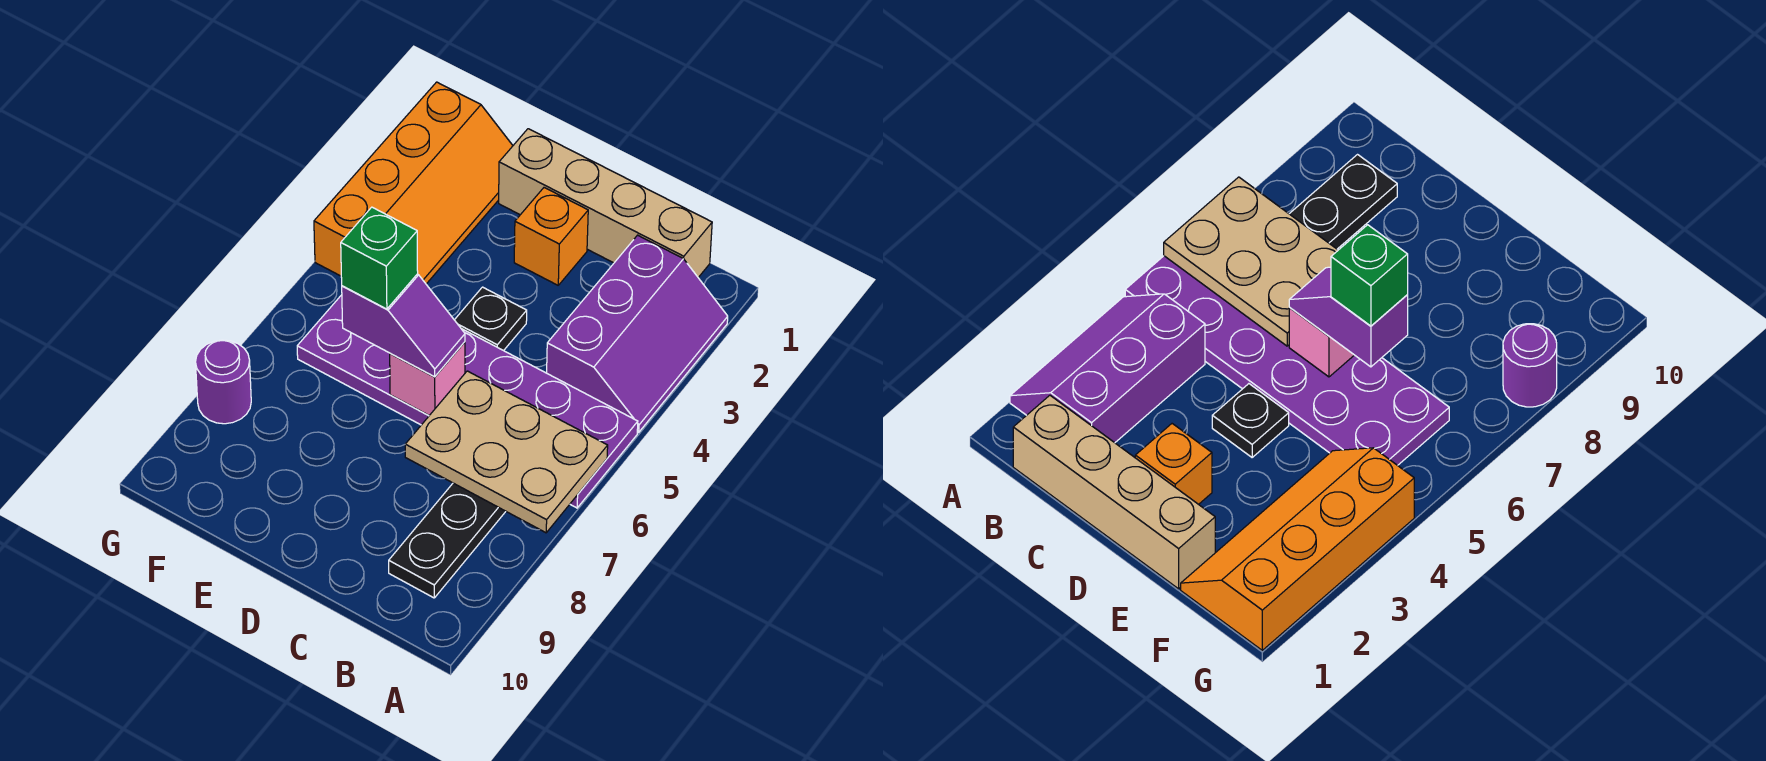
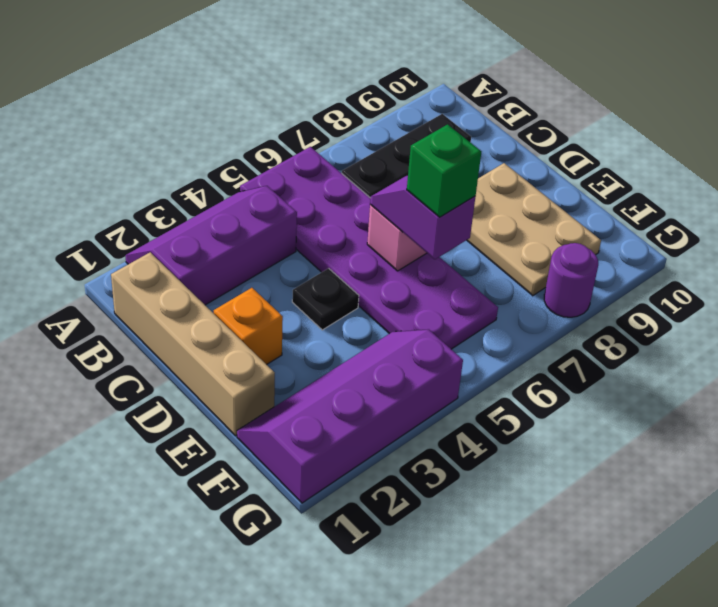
tan plate A6:C7 level 2 -> tan plate D8:F9 level 1
orange slope F1:G4 level 1 top G -> purple slope F1:G4 level 1 top G

